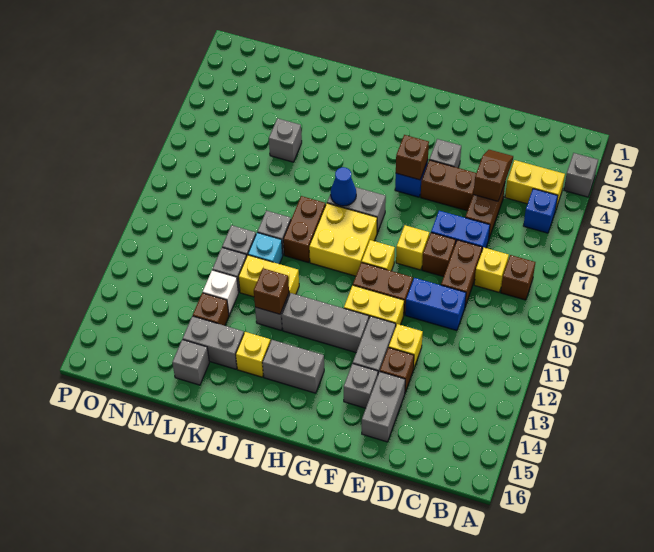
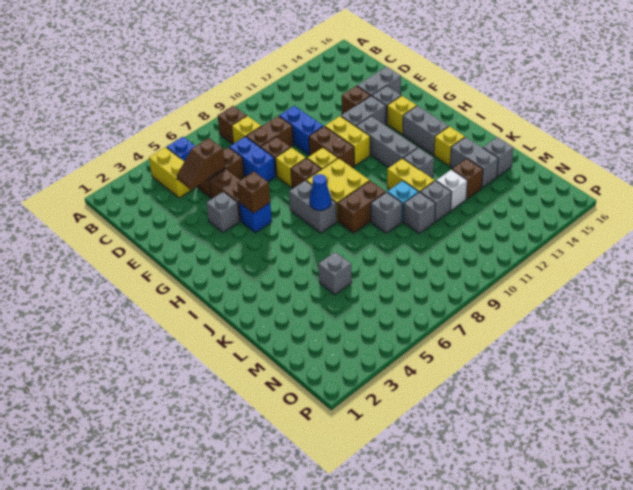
grey brick A3 level 1 -> none
yellow brick E12 level 1 -> yellow brick G14 level 1
brown brick J12 level 2 -> brown brick G8 level 1

